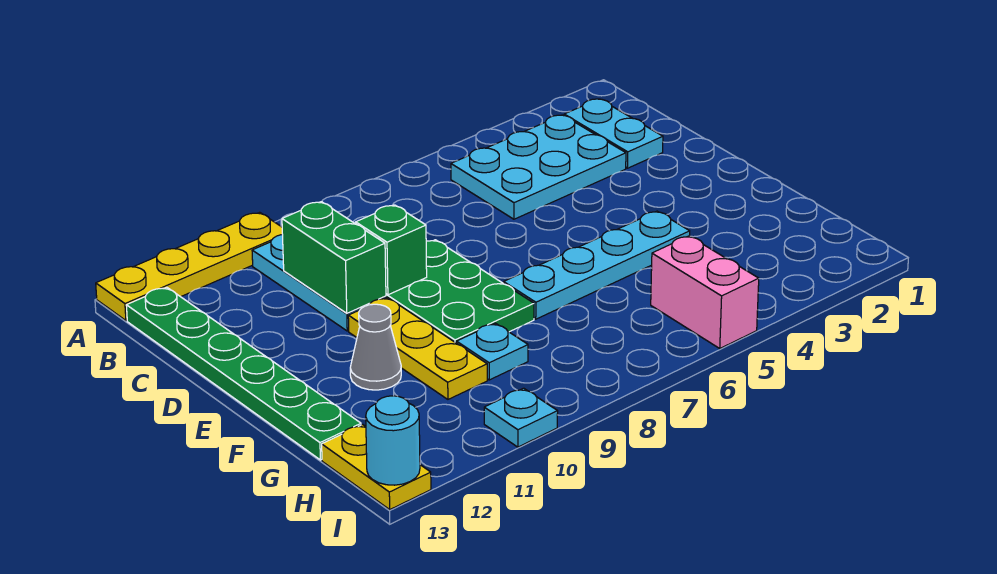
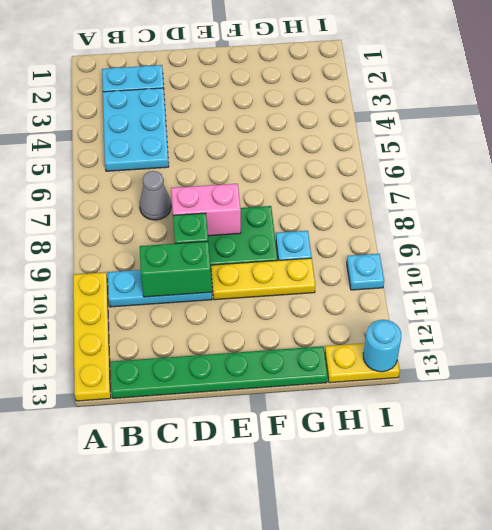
cyan plate F4:F7 level 1 -> none
grey cone F11 level 1 -> grey cone C7 level 1
pink brick H5:I5 level 1 -> pink brick D8:E8 level 2

